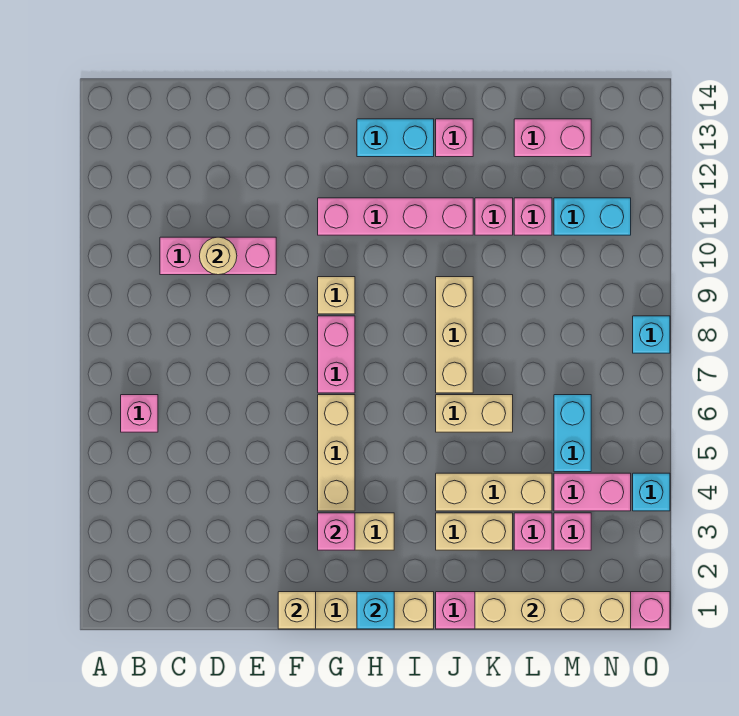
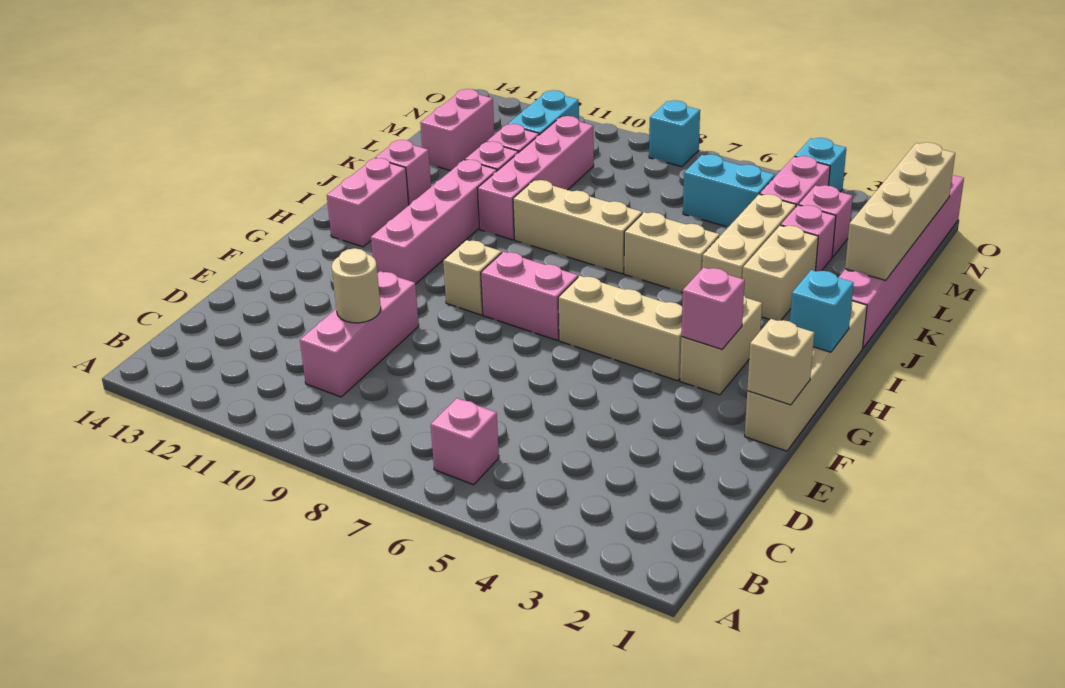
cyan brick H13:I13 level 1 -> pink brick H13:I13 level 1
tan brick J6:K6 level 1 -> tan brick J5:J6 level 1
none -> pink brick J10:M10 level 1

